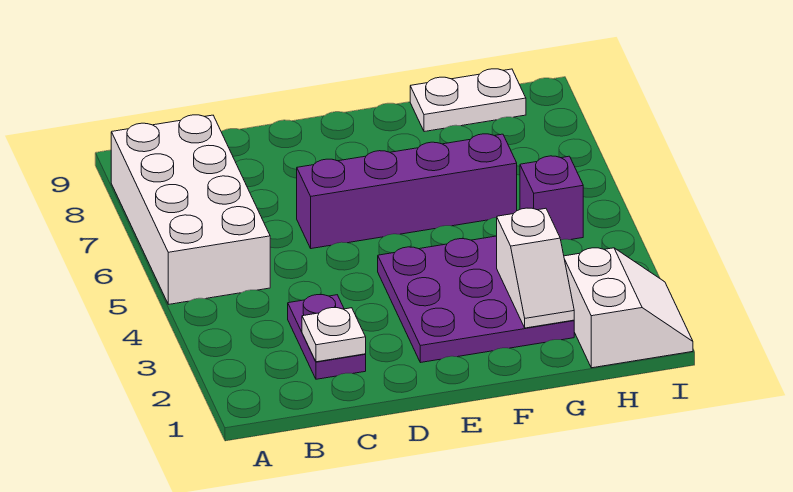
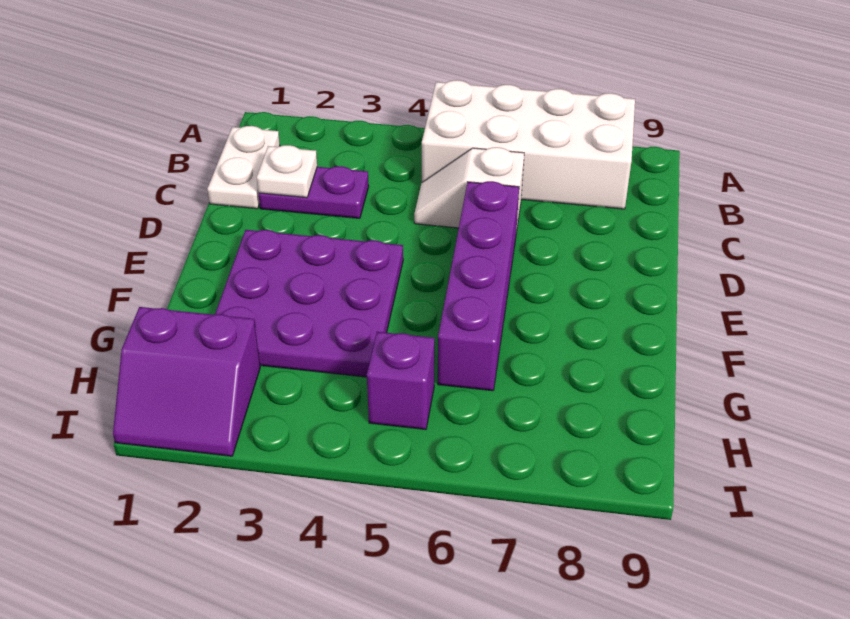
white slope G2:G3 level 2 top 3 -> white slope C5:C6 level 1 top 6
white plate G9:H9 level 1 -> white plate B1:C1 level 1
white slope H1:I2 level 1 top H -> purple slope H1:I2 level 1 top H

